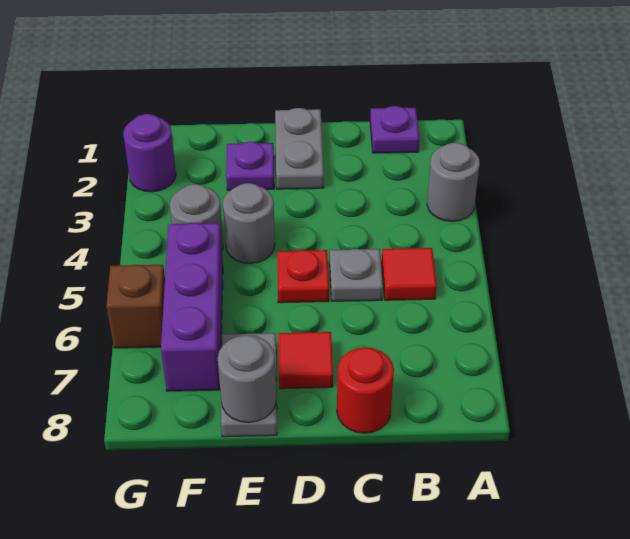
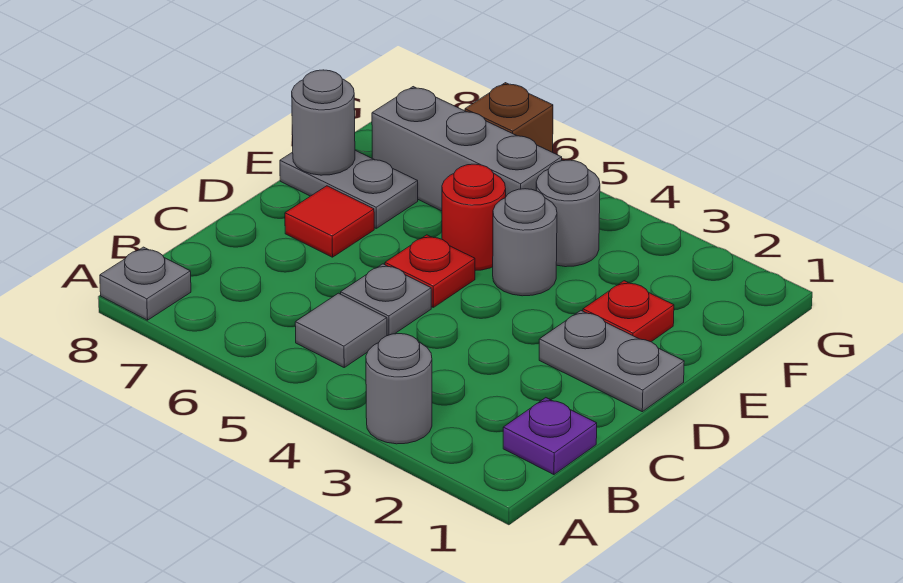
none -> grey plate A8 level 1
red tile B5 level 1 -> grey tile B5 level 1
red round brick C8 level 1 -> red round brick E5 level 1
purple plate E2 level 1 -> red plate E2 level 1
purple brick F5:F7 level 1 -> grey brick F5:F7 level 1
purple round brick G2 level 1 -> none

